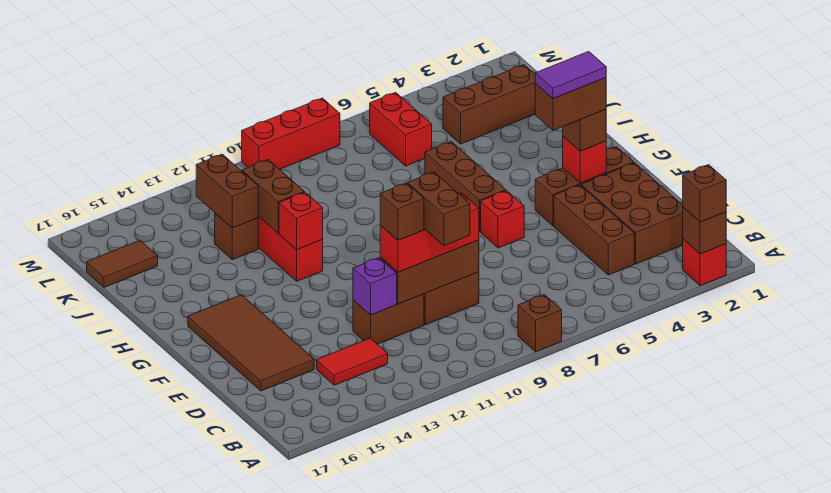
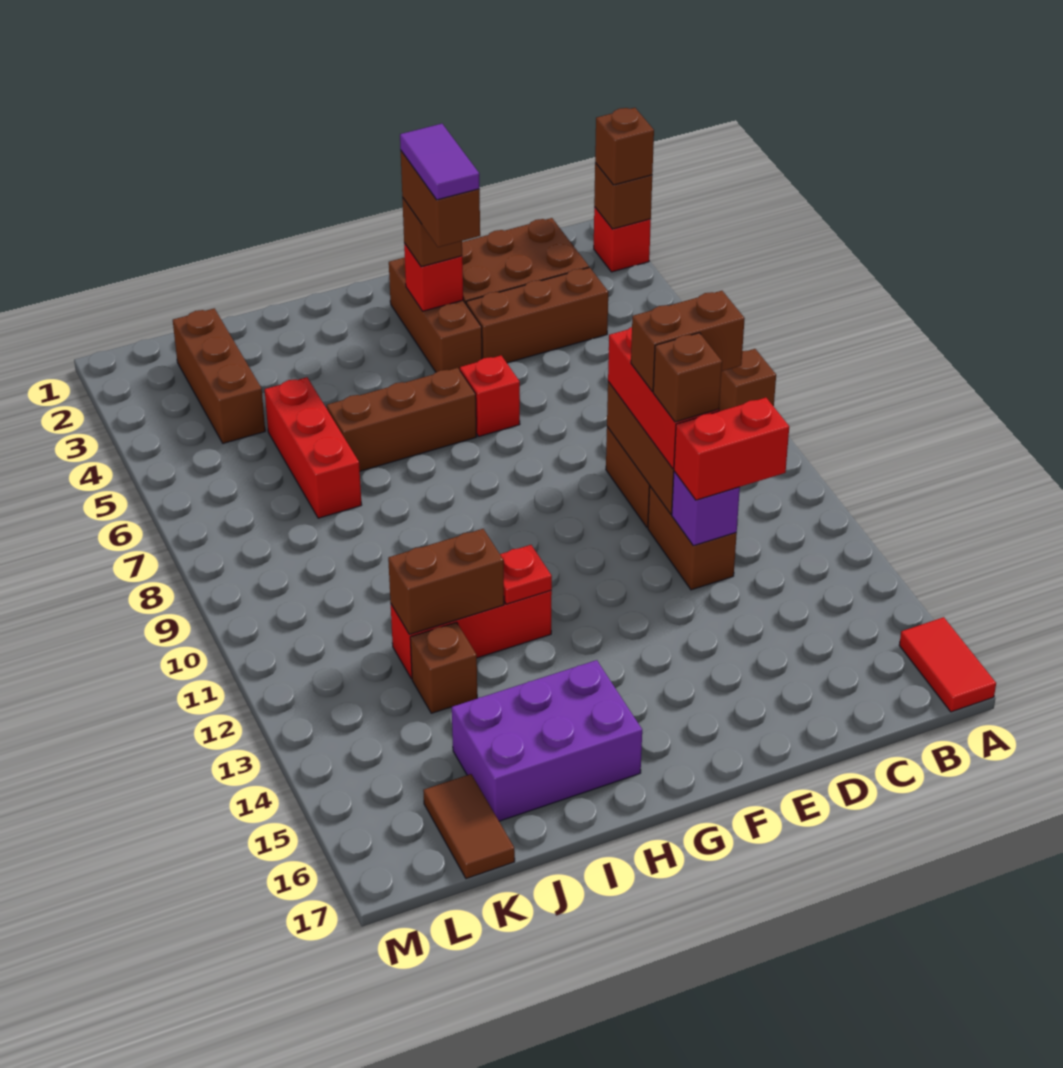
red tile C13:C14 level 1 -> red tile A16:A17 level 1
brown tile D15:G16 level 1 -> none
red brick H12 level 2 -> red plate H12 level 2
none -> purple brick H15:J16 level 1
brown brick J13:K13 level 2 -> none
red brick K6:L6 level 1 -> red brick C12:D12 level 3
red brick M8:M10 level 1 -> red brick J5:J7 level 1

